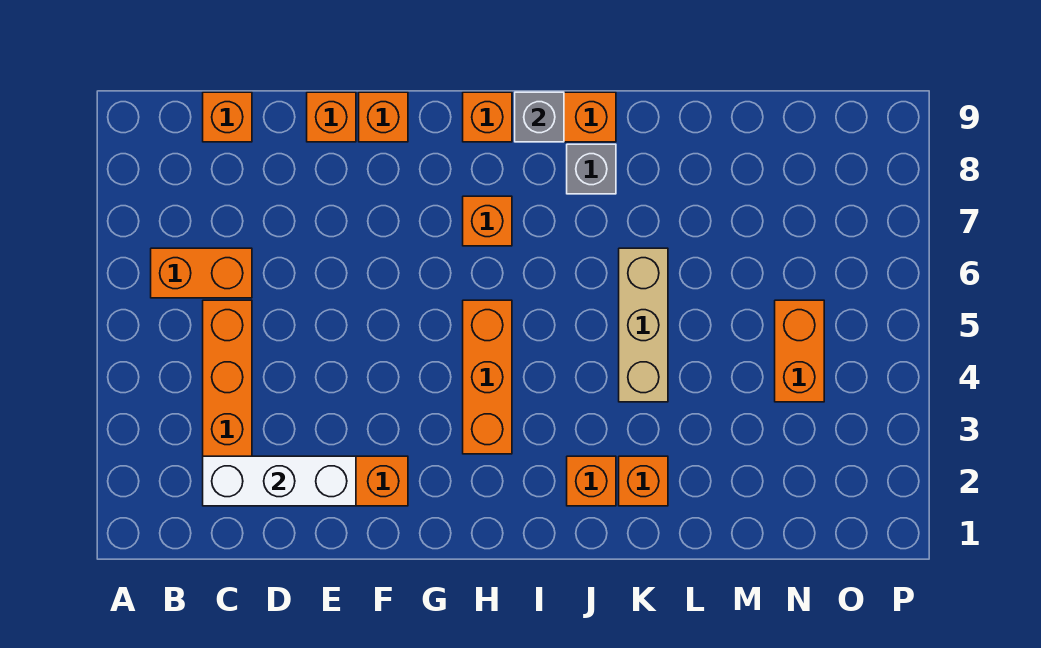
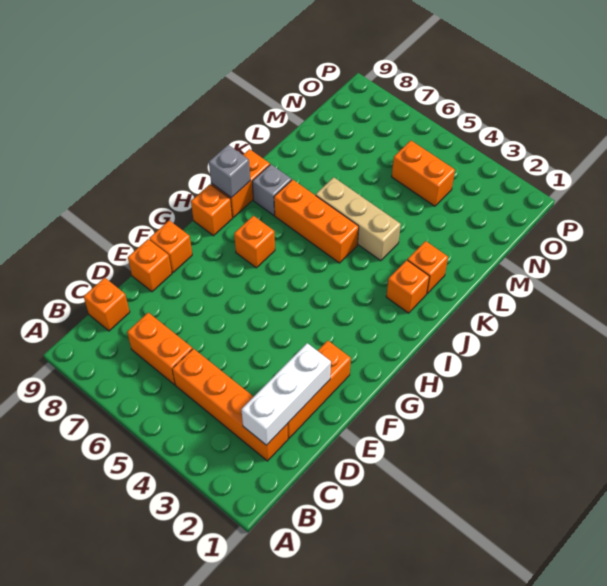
orange brick B6:C6 level 1 -> orange brick C6:C7 level 1
orange brick H3:H5 level 1 -> orange brick J5:J7 level 1

